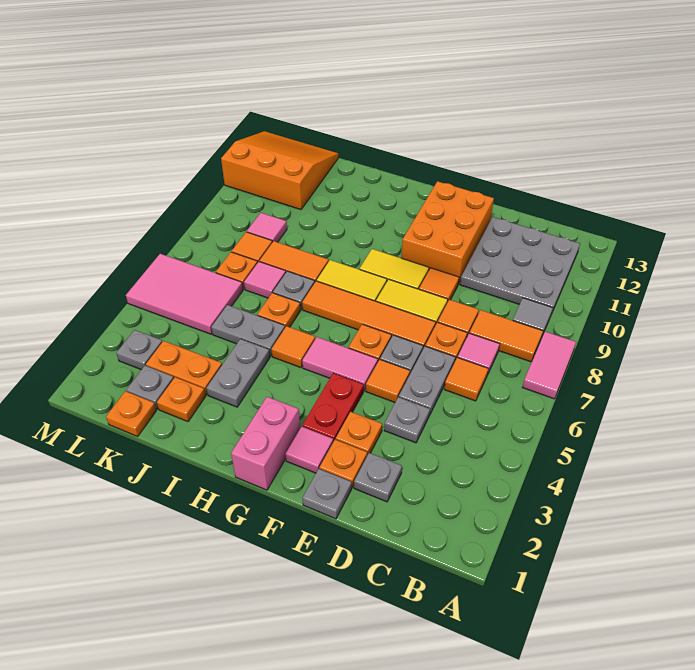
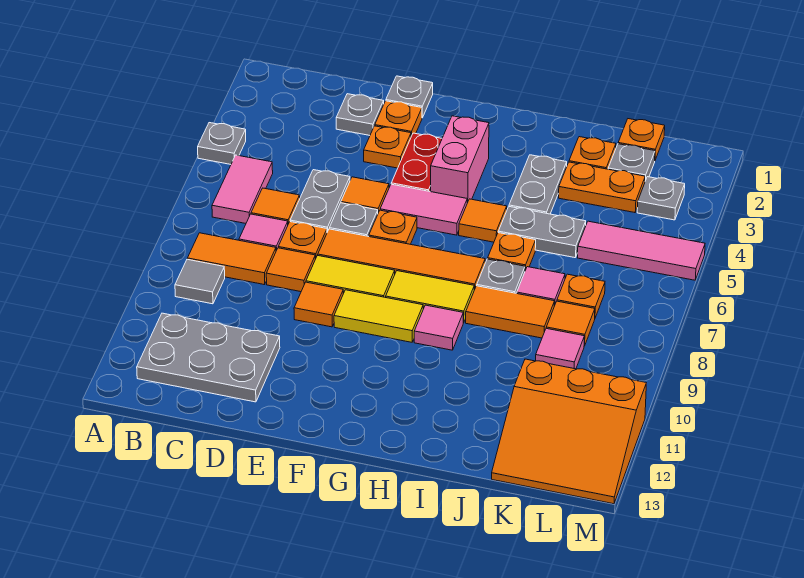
pink tile A7:A8 level 1 -> pink tile B5:B6 level 1
grey plate B10:D12 level 1 -> grey plate B11:D12 level 1
grey plate D4 level 1 -> grey plate A4 level 1
orange brick E10:F12 level 1 -> none
pink tile F2 level 1 -> pink tile H9 level 1
pink brick G1:G2 level 1 -> pink brick G3:G4 level 1
pink tile K5:M6 level 1 -> pink tile K5:M5 level 1

